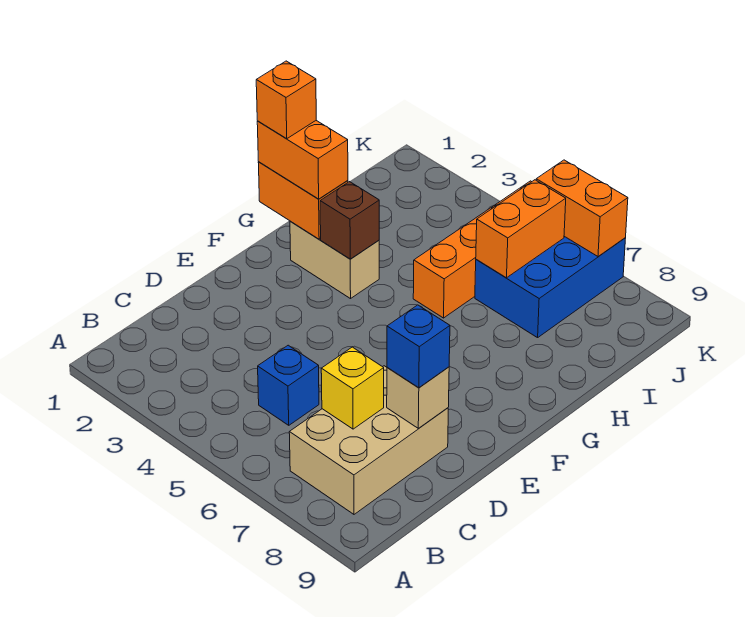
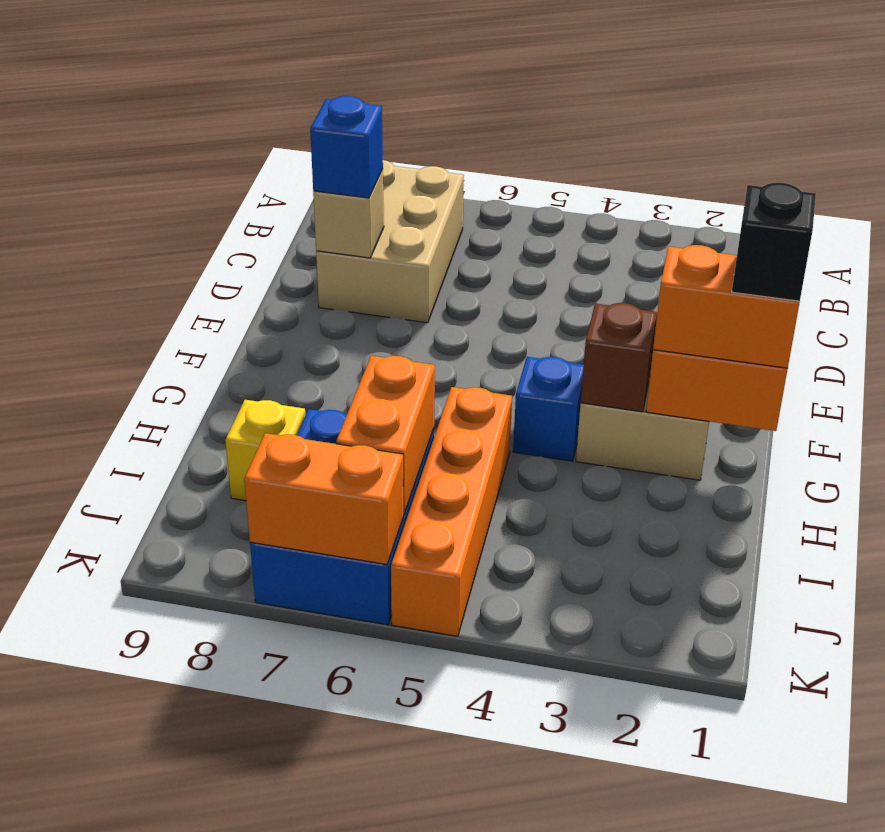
blue brick C5 level 1 -> blue brick G4 level 1
yellow brick C7 level 2 -> yellow brick I8 level 1
orange brick G1 level 4 -> black brick G1 level 4

